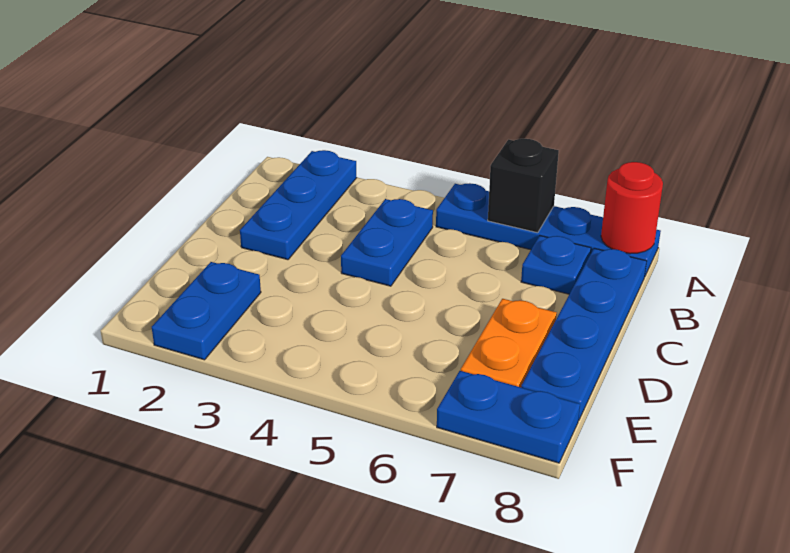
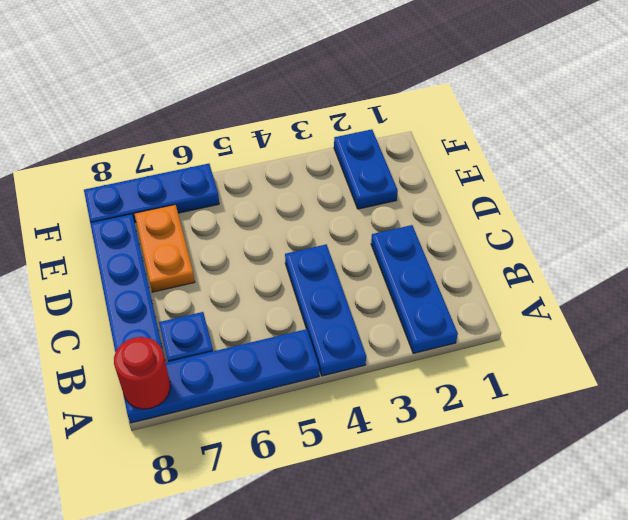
black brick A6 level 2 -> none
blue plate B4:C4 level 1 -> blue plate A4:C4 level 1
blue plate F7:F8 level 1 -> blue plate F6:F8 level 1

